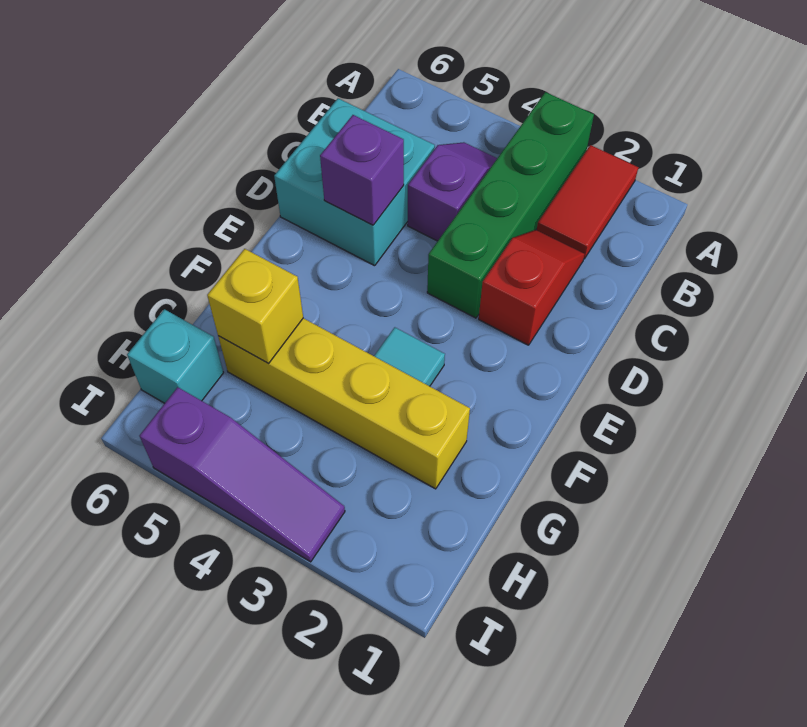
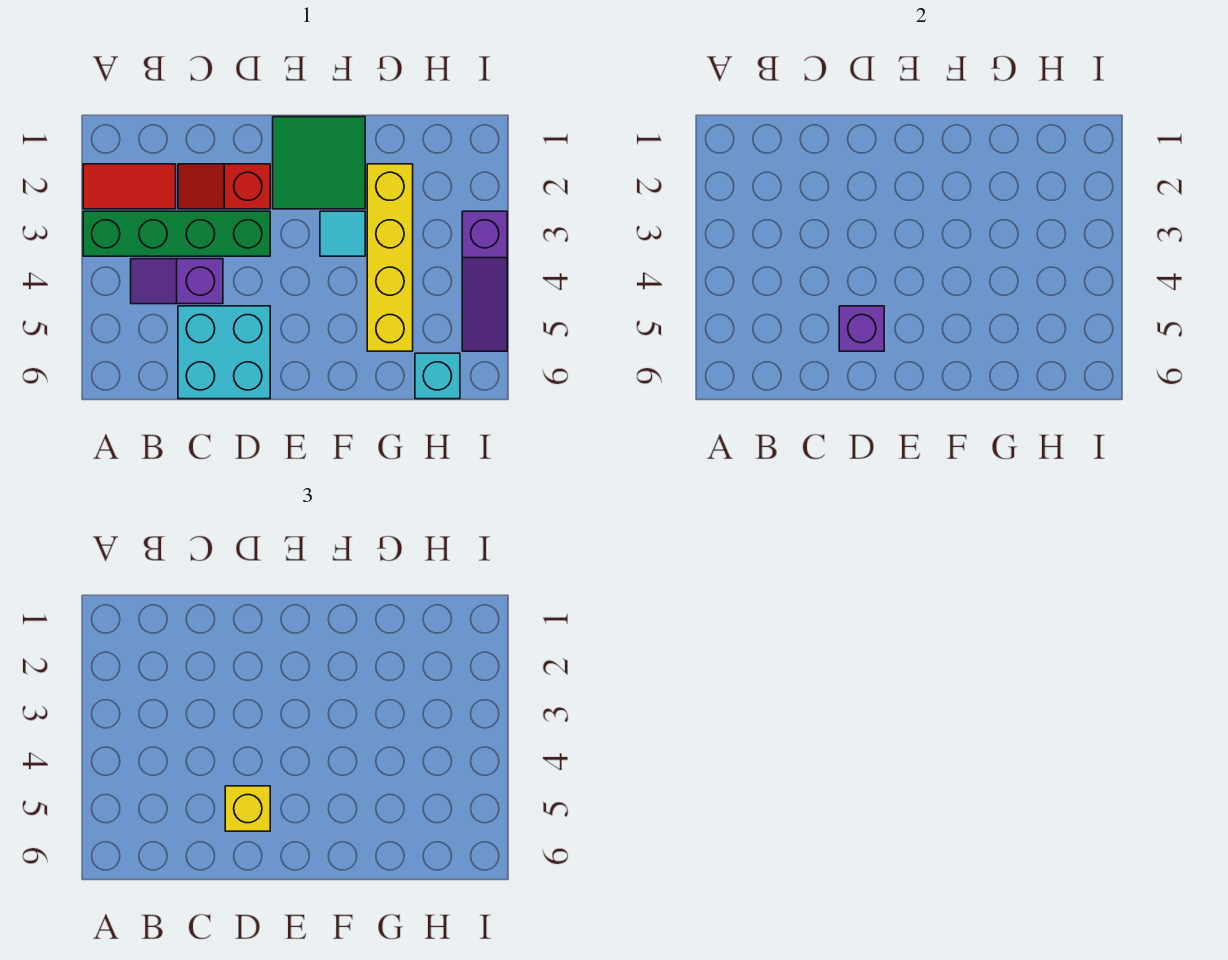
none -> green tile E1:F2 level 1
yellow brick G5 level 2 -> yellow brick D5 level 3
purple slope I3:I5 level 1 top 5 -> purple slope I3:I5 level 1 top 3

